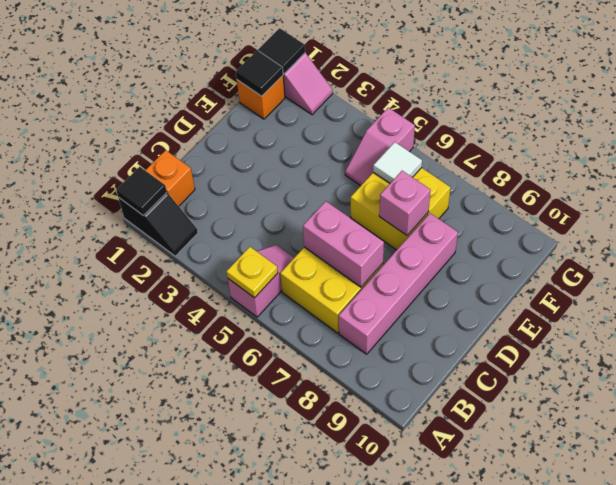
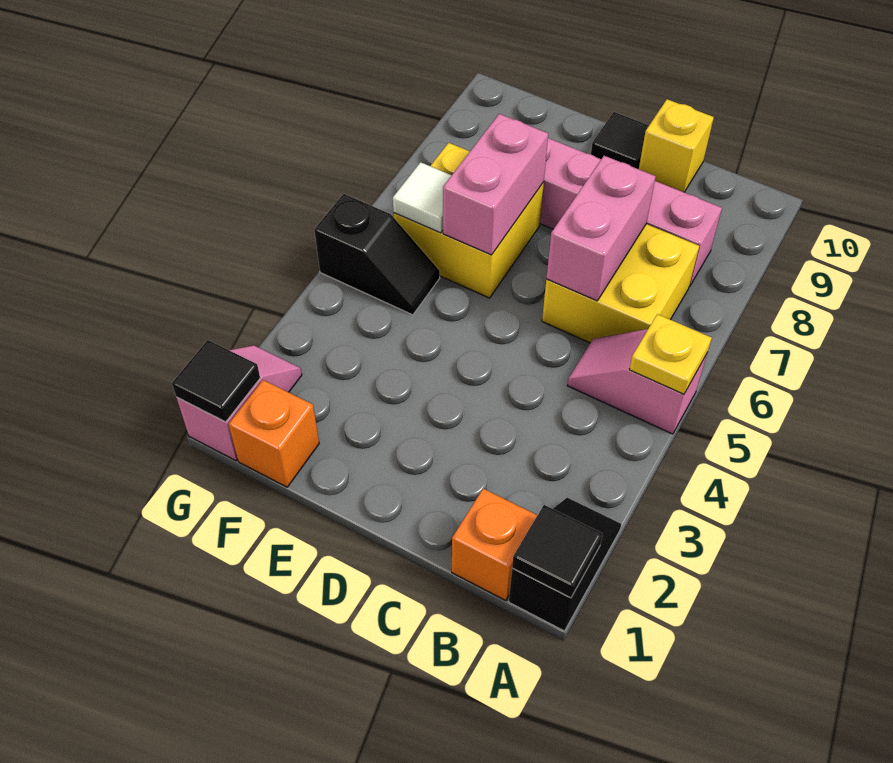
none -> yellow brick C10 level 1
pink brick E7 level 2 -> pink brick E6:E7 level 2
black tile F1 level 2 -> black tile D10 level 1
pink slope F5:G5 level 1 top G -> black slope F5:G5 level 1 top G

